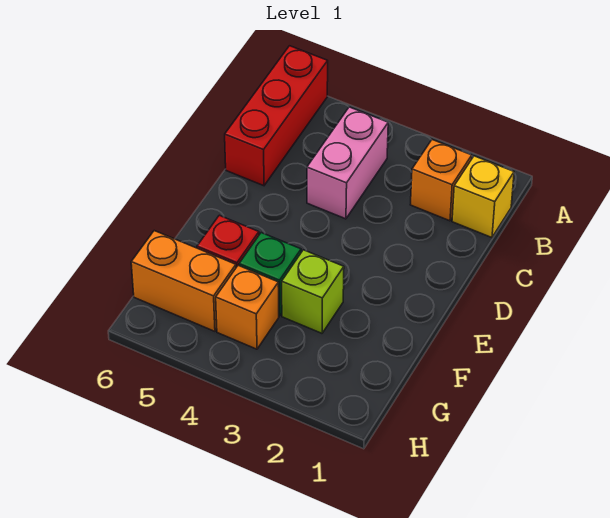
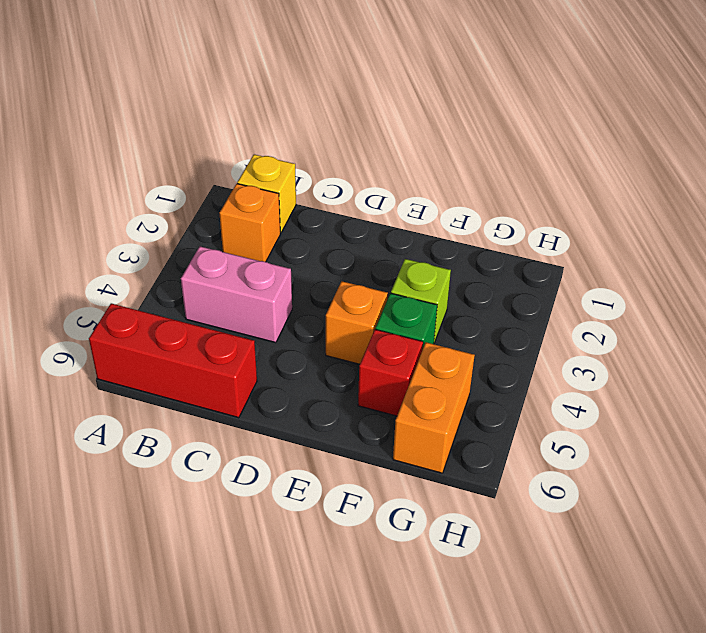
orange brick G4 level 1 -> orange brick E4 level 1

